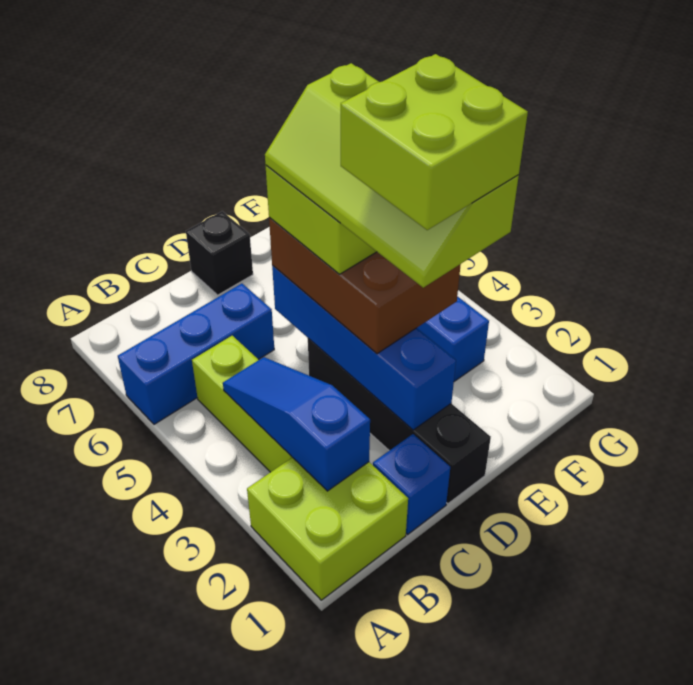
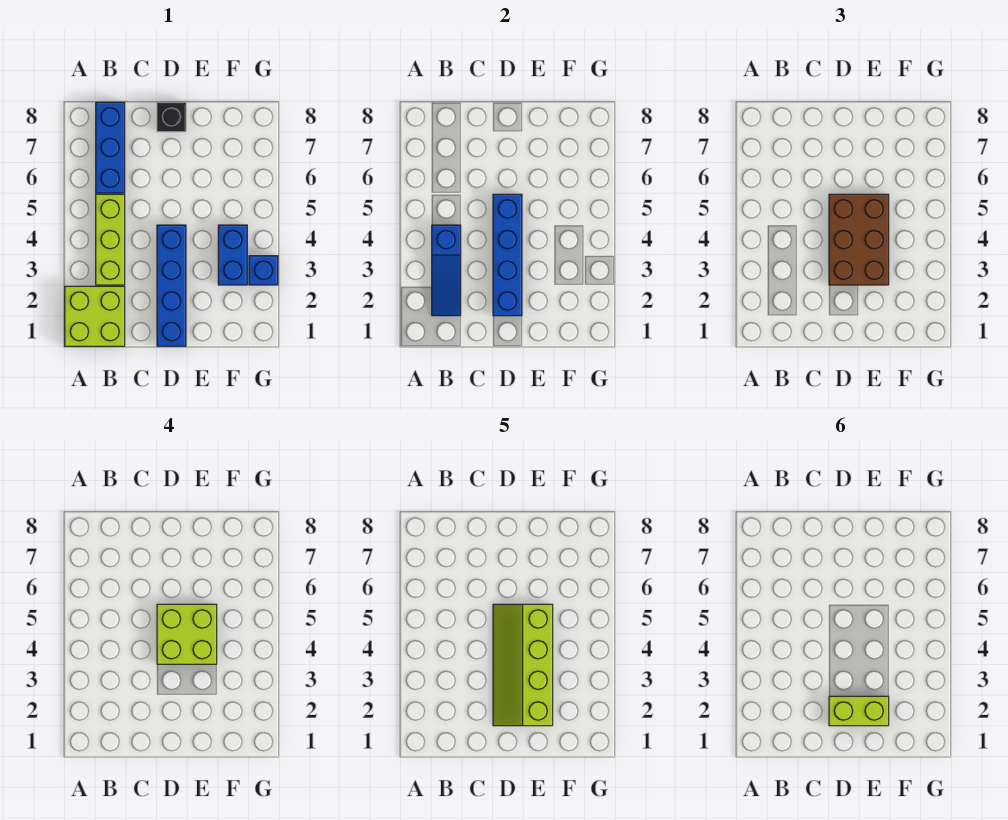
blue brick A6:C6 level 1 -> blue brick B6:B8 level 1
blue slope B2:B4 level 2 top 2 -> blue slope B2:B4 level 2 top 4
blue brick C1 level 1 -> blue brick G3 level 1
black brick D1:D4 level 1 -> blue brick D1:D4 level 1
lime brick D2:E3 level 6 -> lime brick D2:E2 level 6

